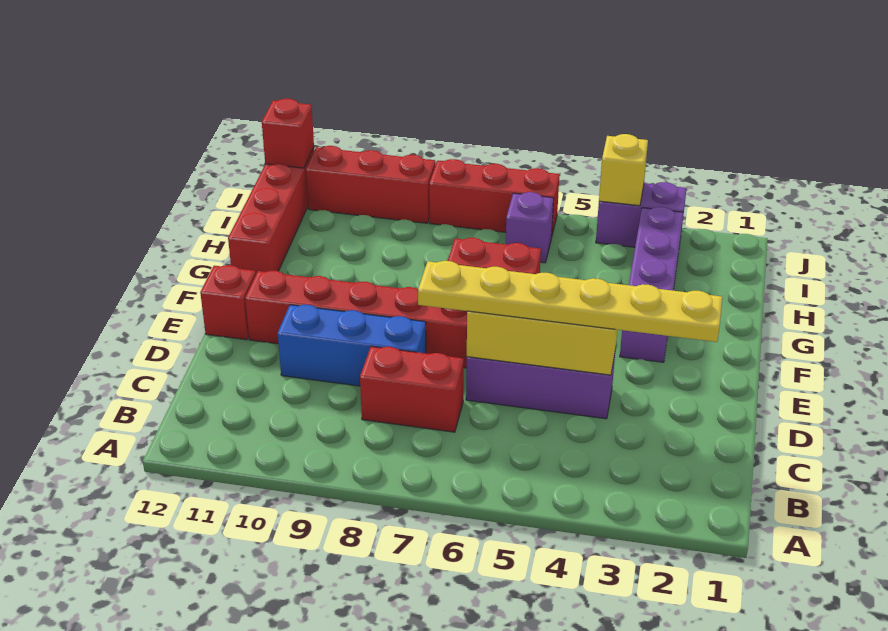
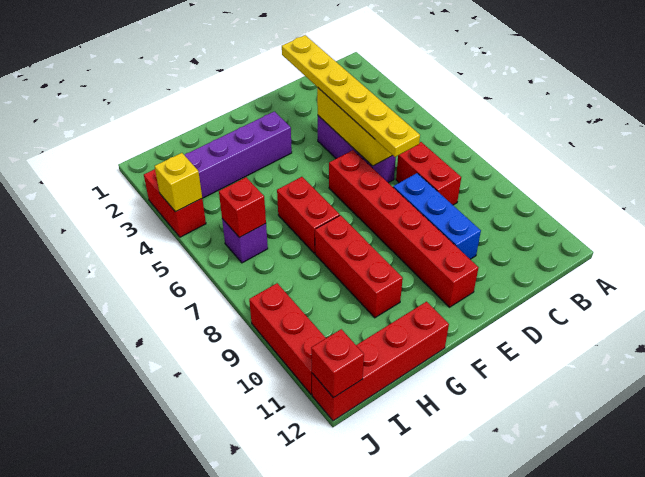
red brick E12 level 1 -> red brick I6 level 2
purple brick J3:J4 level 1 -> red brick J3:J4 level 1
red brick J6:J8 level 1 -> red brick G8:G10 level 1

